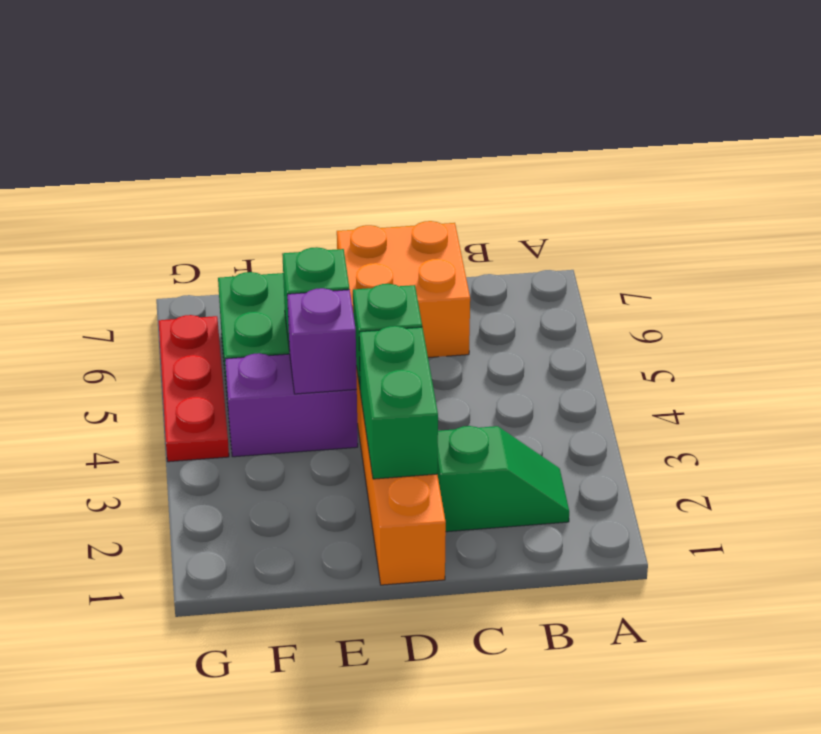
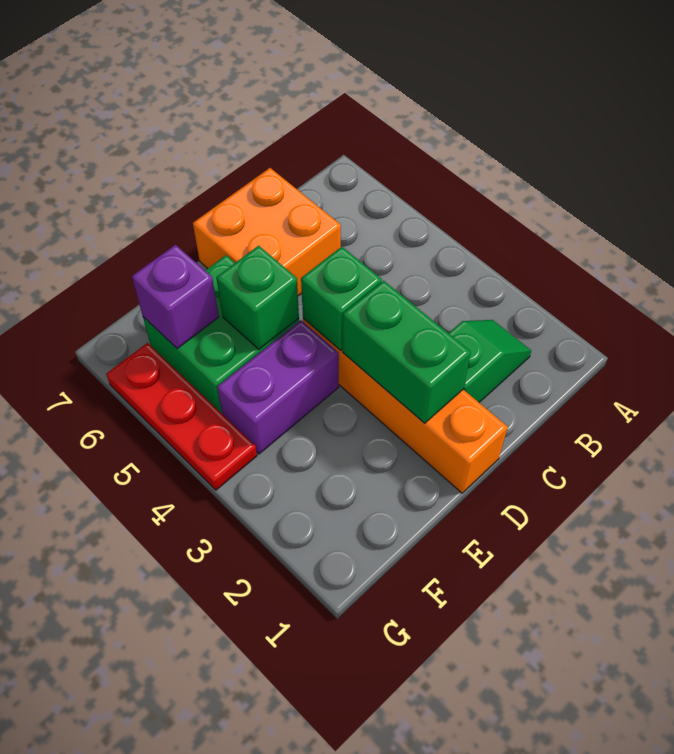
purple brick E4 level 2 -> purple brick F6 level 2

